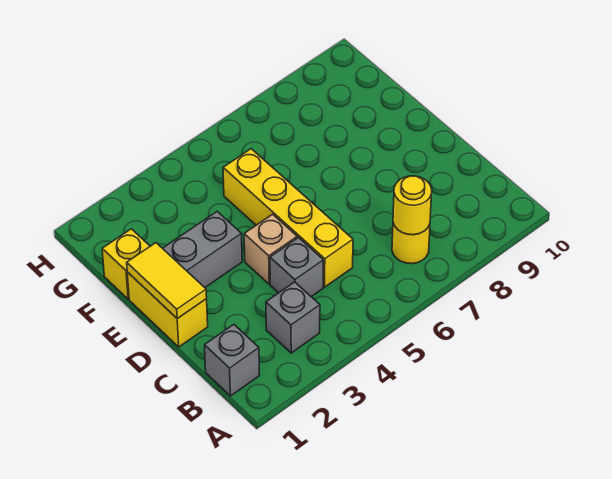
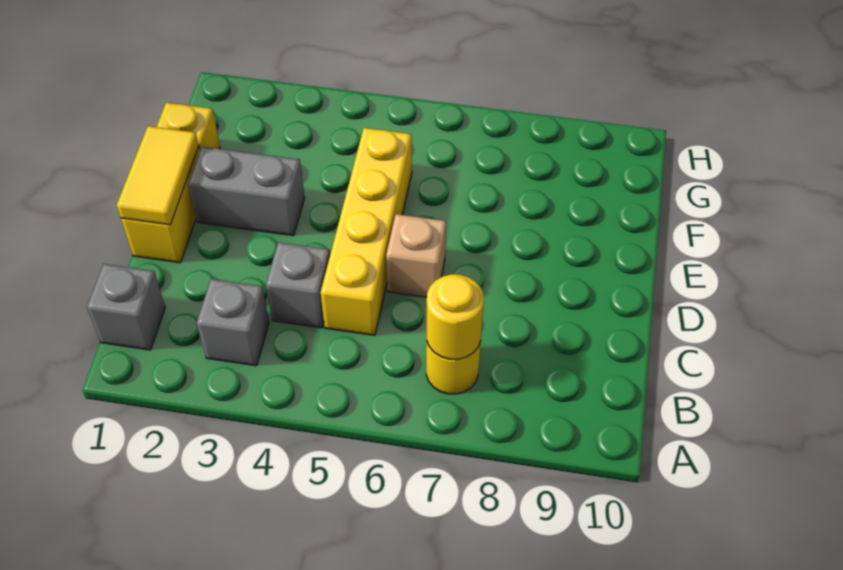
tan brick D4 level 1 -> tan brick D6 level 1

